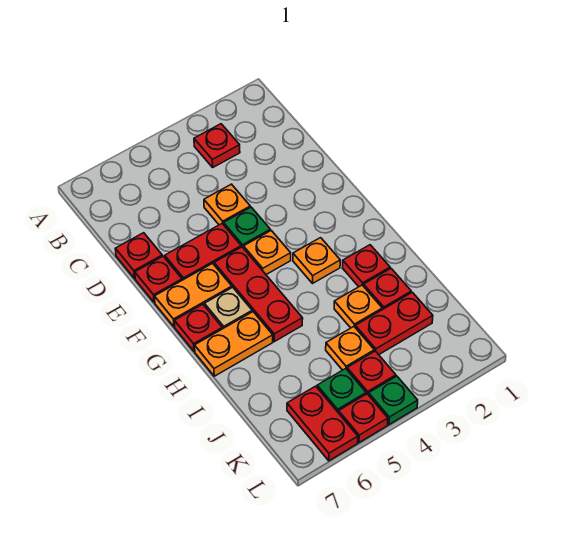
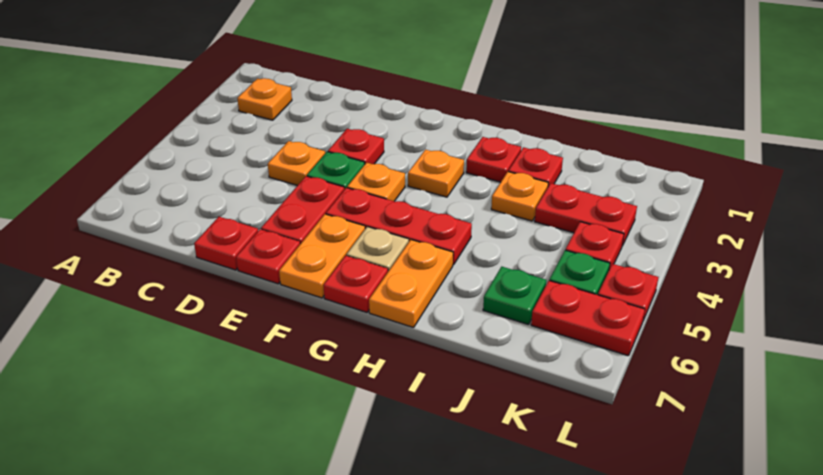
red plate B3 level 1 -> red plate E3 level 1
red plate J2:J3 level 1 -> red plate J3:K3 level 1
orange plate J4 level 1 -> orange plate B2 level 1
green plate L4 level 1 -> green plate J6 level 1

